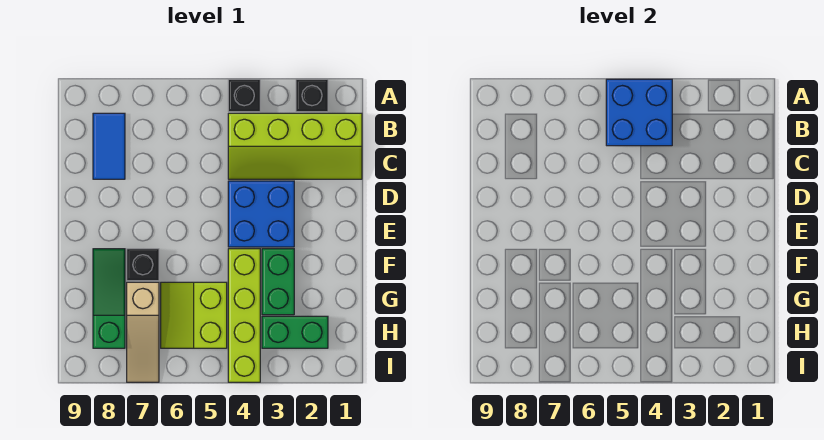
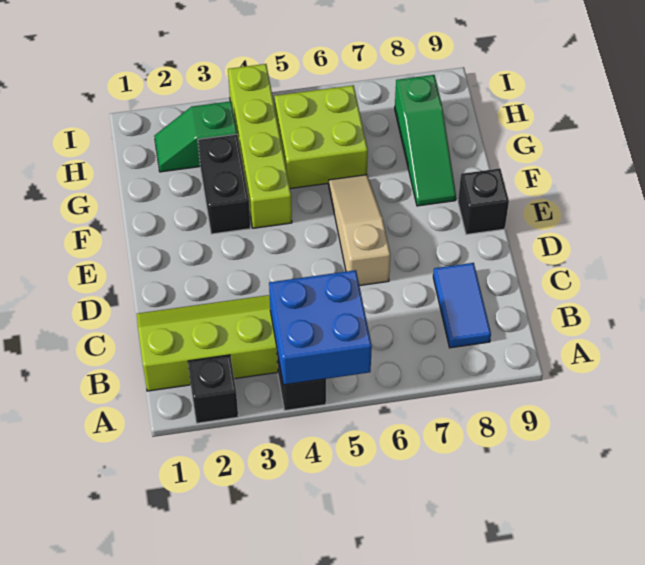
blue brick D3:E4 level 1 -> none
green brick F3:G3 level 1 -> black brick F3:G3 level 1
black brick F7 level 1 -> black brick E9 level 1
lime slope G5:H6 level 1 top 5 -> lime brick G5:H6 level 1
tan slope G7:I7 level 1 top G -> tan slope D6:F6 level 1 top D
green brick H2:H3 level 1 -> green slope H2:H3 level 1 top 3

